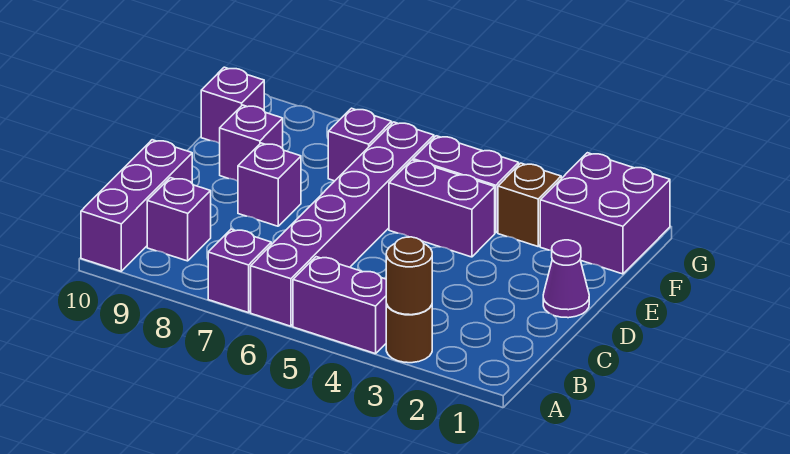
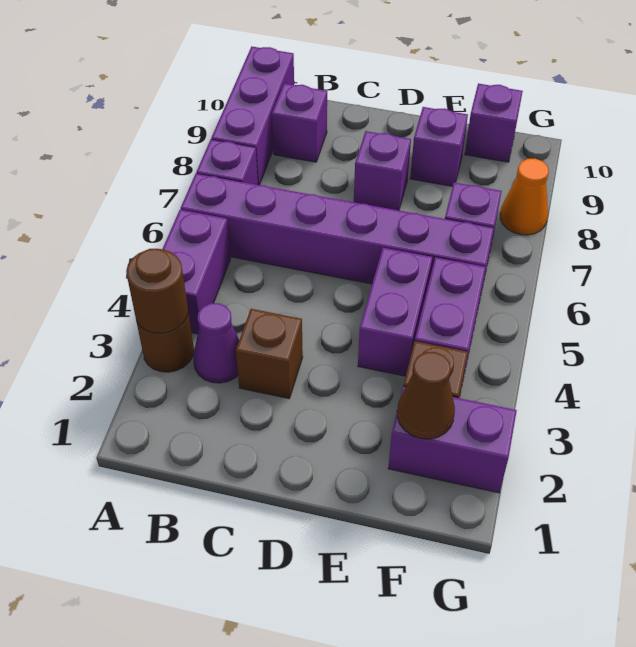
purple brick A10:C10 level 1 -> purple brick A8:A10 level 1
none -> brown brick C3 level 1
purple cone D1 level 1 -> purple cone B3 level 1
purple brick F1:G2 level 1 -> purple brick F2:G2 level 1
none -> brown cone F2 level 2
none -> orange cone G8 level 1

